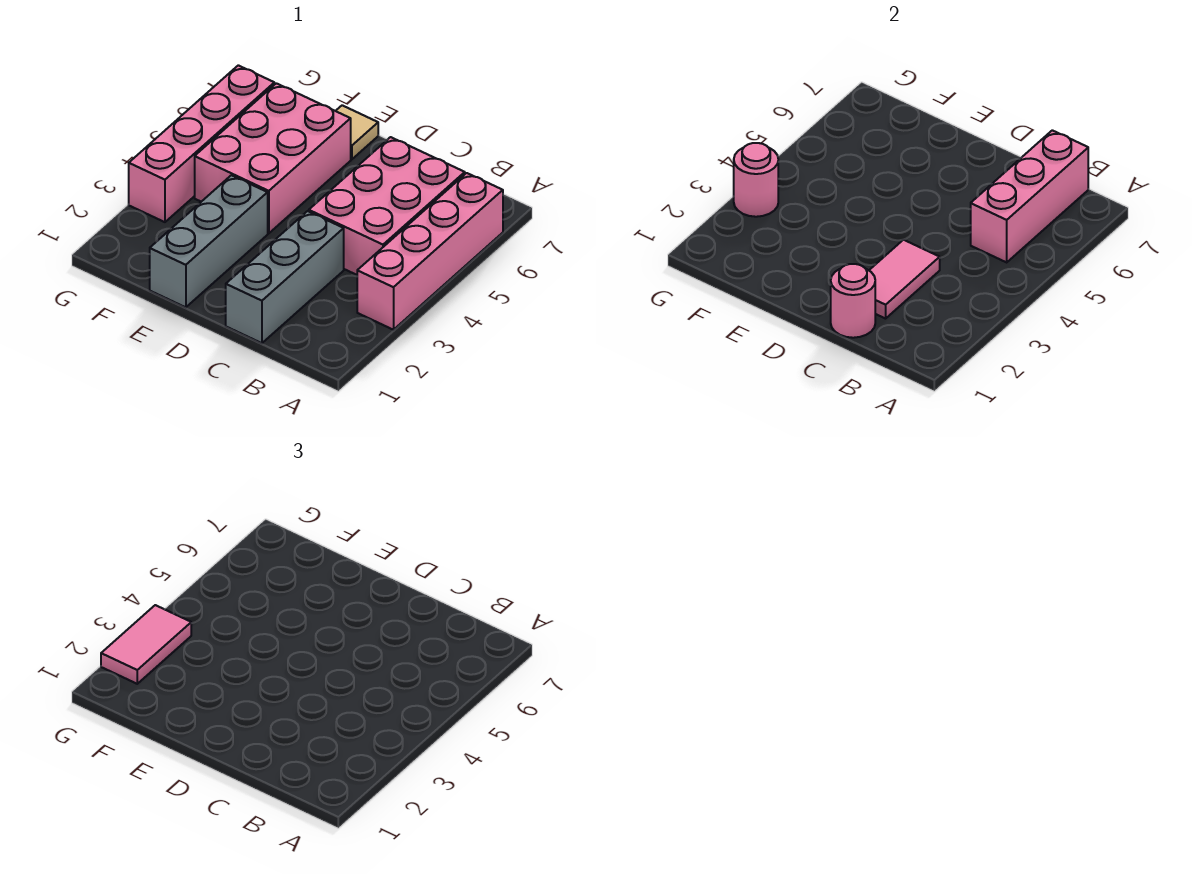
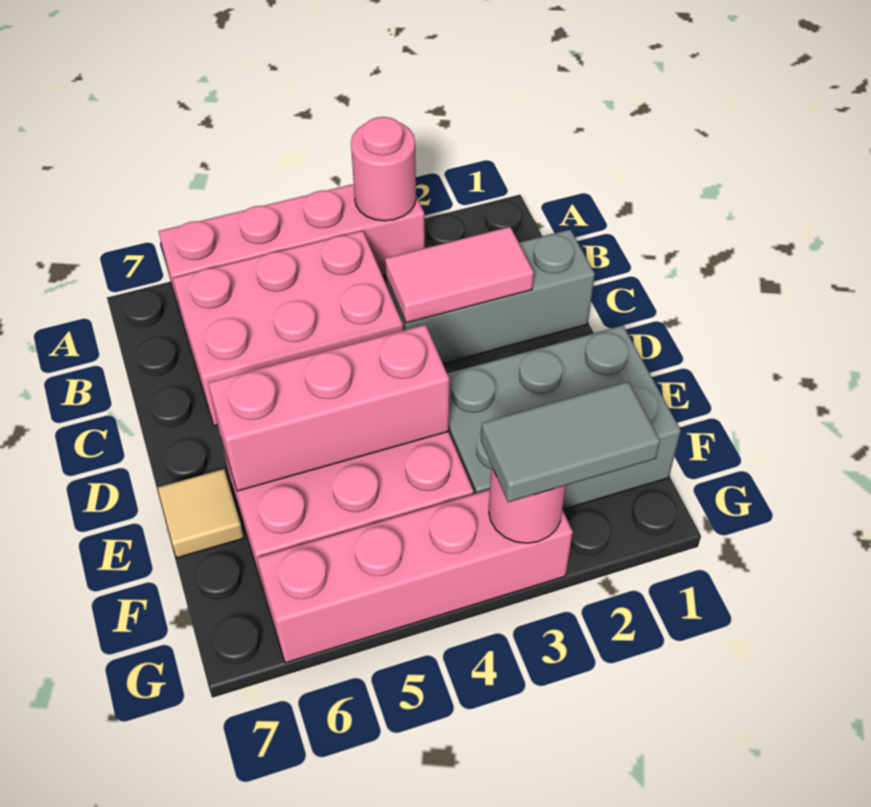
pink brick B5:B7 level 2 -> pink brick E4:E6 level 2
pink round brick C1 level 2 -> pink round brick A3 level 2
grey brick E1:E3 level 1 -> grey brick E1:F3 level 1
pink tile G2:G3 level 3 -> grey tile G2:G3 level 3

